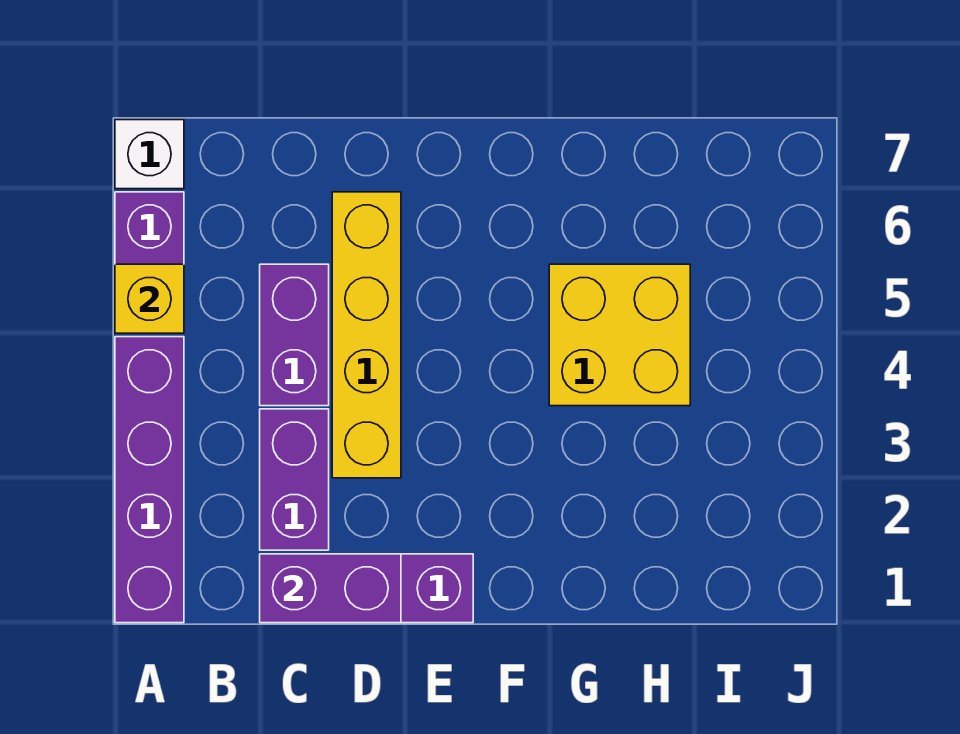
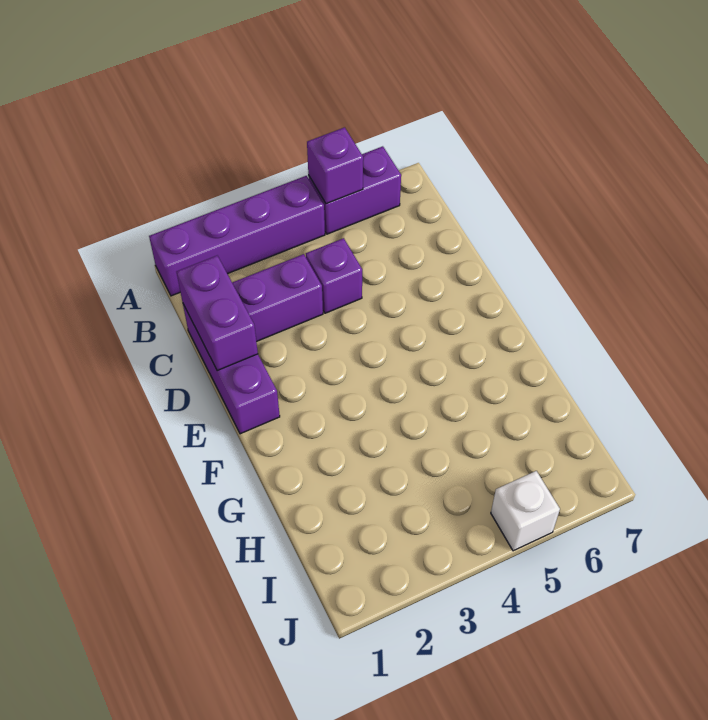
yellow brick A5 level 2 -> purple brick A5 level 2
white brick A7 level 1 -> white brick J5 level 1
purple brick C4:C5 level 1 -> purple brick C4 level 1
yellow brick D3:D6 level 1 -> none
yellow brick G4:H5 level 1 -> none

